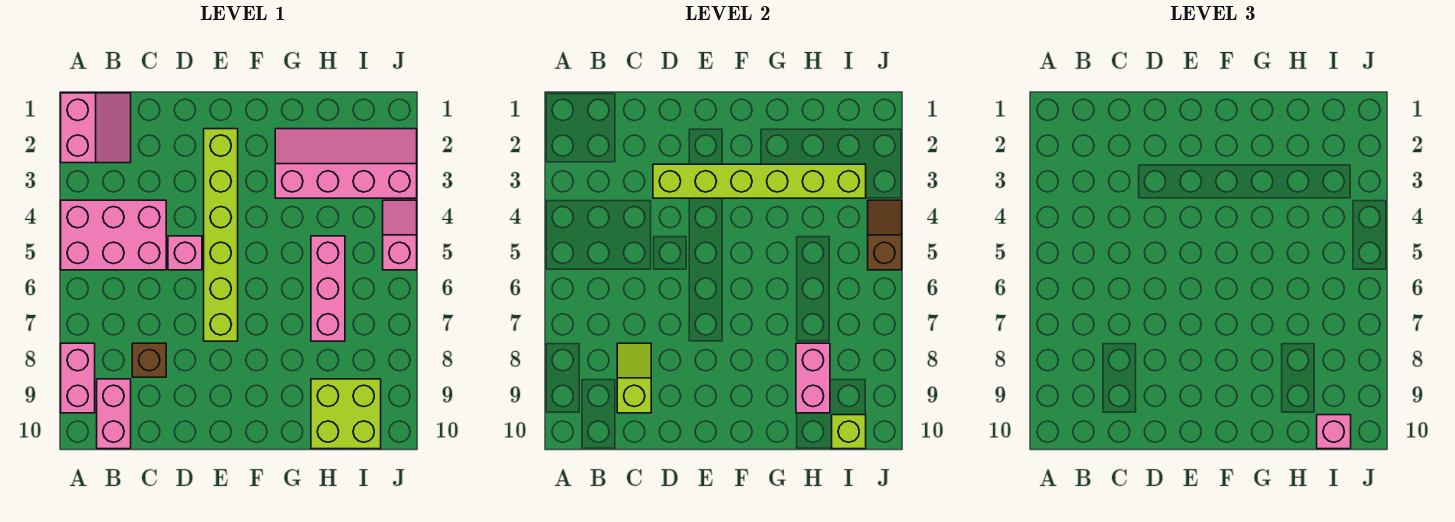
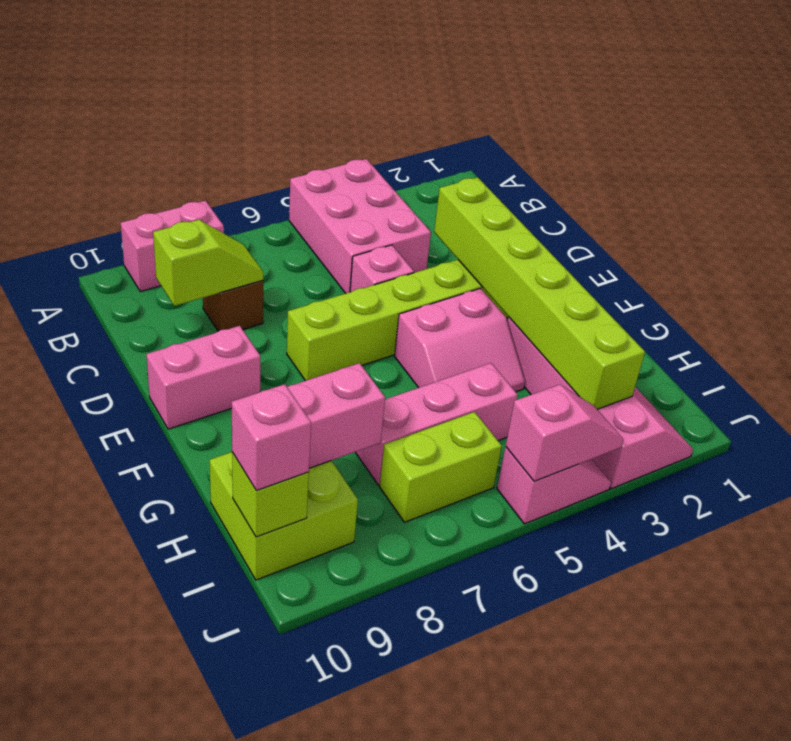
pink slope A1:B2 level 1 top A -> pink slope F4:G5 level 1 top F
pink brick B9:B10 level 1 -> pink brick E9:E10 level 1
none -> lime brick I6:I7 level 1
brown slope J4:J5 level 2 top 5 -> pink slope J4:J5 level 2 top 5

